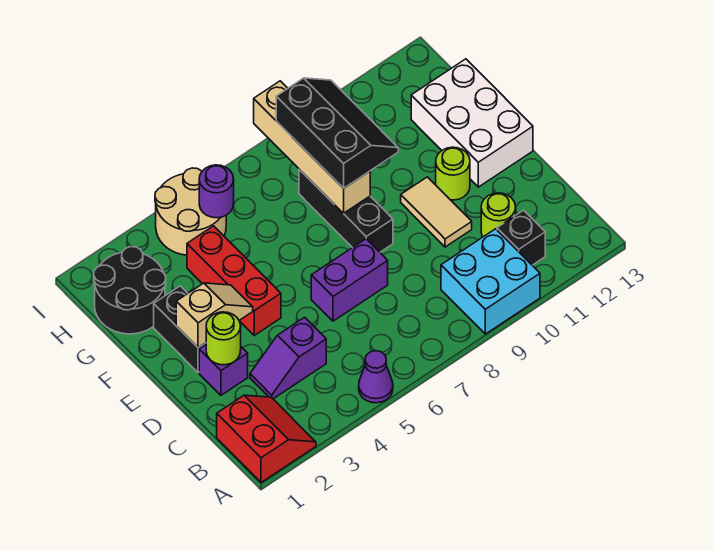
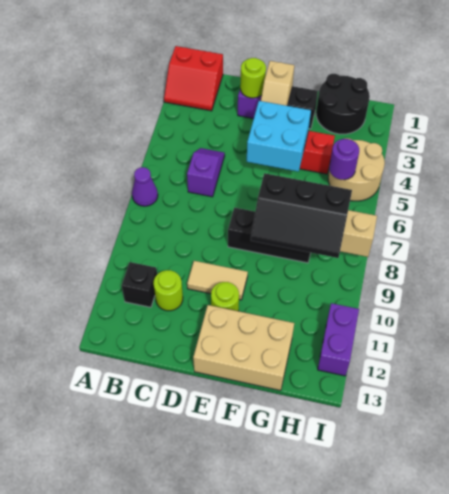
purple cone A5 level 1 -> purple cone A7 level 1
cyan brick A9:B10 level 1 -> cyan brick E4:F5 level 2
purple slope C3:C4 level 1 top 4 -> purple slope C5:C6 level 1 top 6
purple brick D6:D7 level 1 -> purple brick I11:I12 level 1
white brick E12:G13 level 1 -> tan brick E12:G13 level 1

